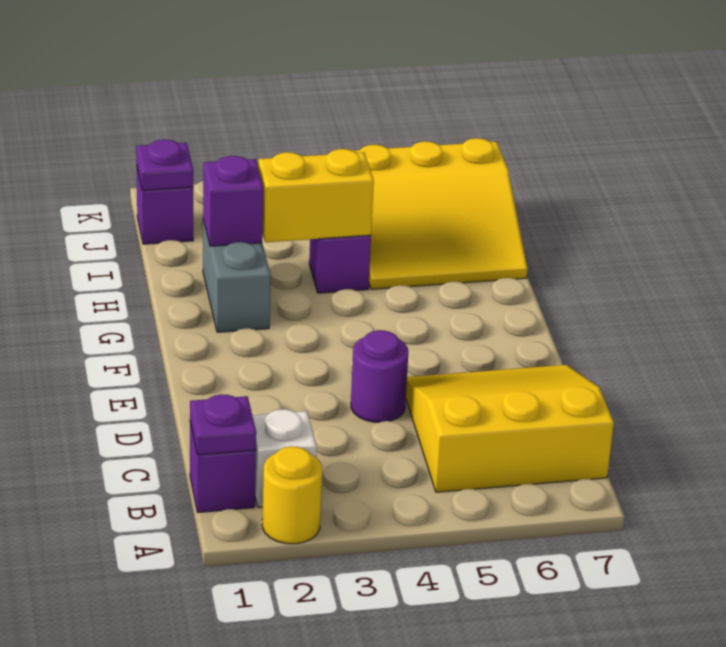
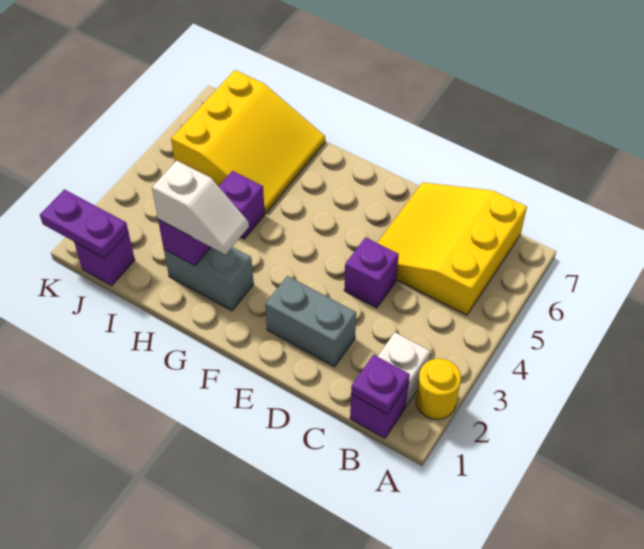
none -> grey brick D2:E2 level 1
purple round brick D4 level 1 -> purple brick D4 level 1
none -> white slope G2:H2 level 3 top H
yellow brick H3:H4 level 2 -> none
purple plate J1 level 2 -> purple plate J1:K1 level 2

